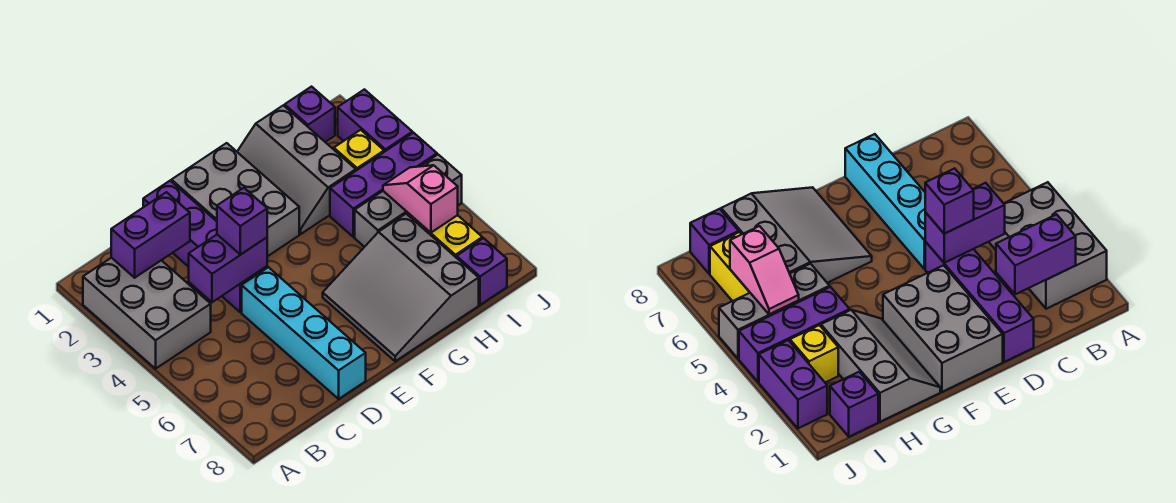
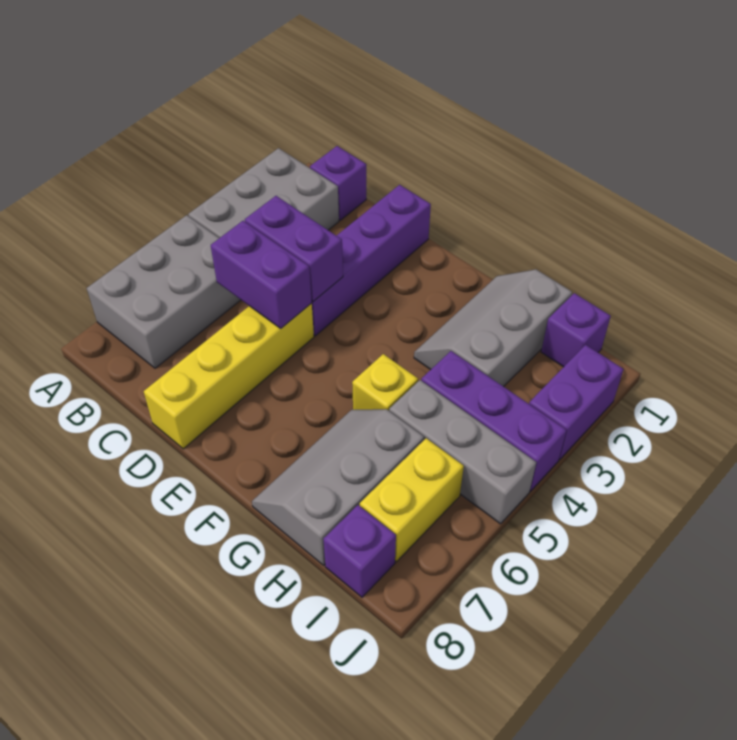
purple brick B2:C2 level 2 -> purple brick C5:D5 level 2
purple brick D4 level 3 -> purple brick B1 level 1
cyan brick D5:D8 level 1 -> yellow brick D5:D8 level 1
grey brick E1:F3 level 1 -> grey brick A5:B7 level 1
grey slope F6:H8 level 1 top H -> grey slope G6:H8 level 1 top H
yellow brick I3 level 1 -> yellow brick G5 level 1
pink slope I5:I6 level 2 top 6 -> none

